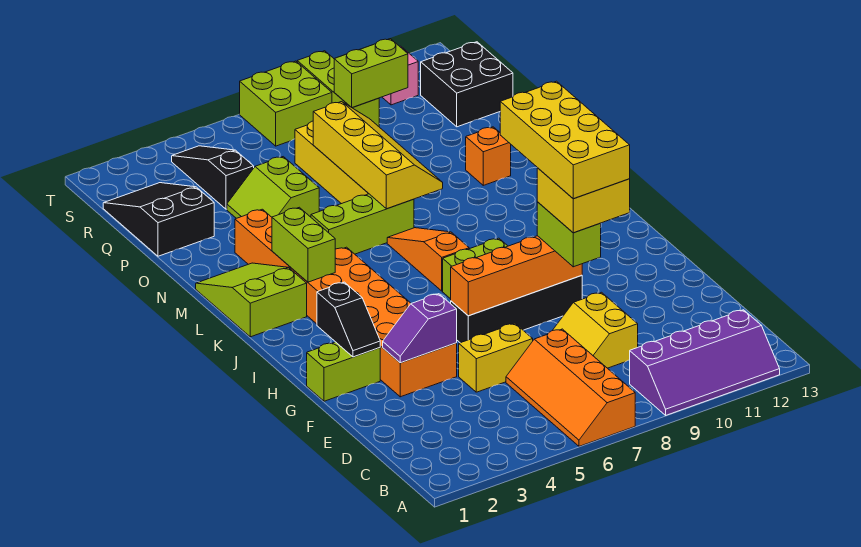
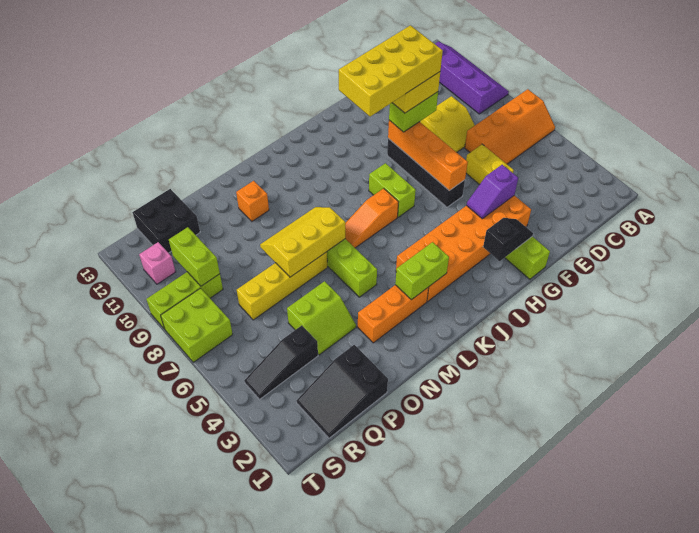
purple slope F3:F4 level 2 top 4 -> purple slope F4:G4 level 2 top F
lime slope K1:M2 level 1 top K -> none
yellow slope M7:P8 level 2 top 7 -> yellow slope M7:O8 level 2 top 7

